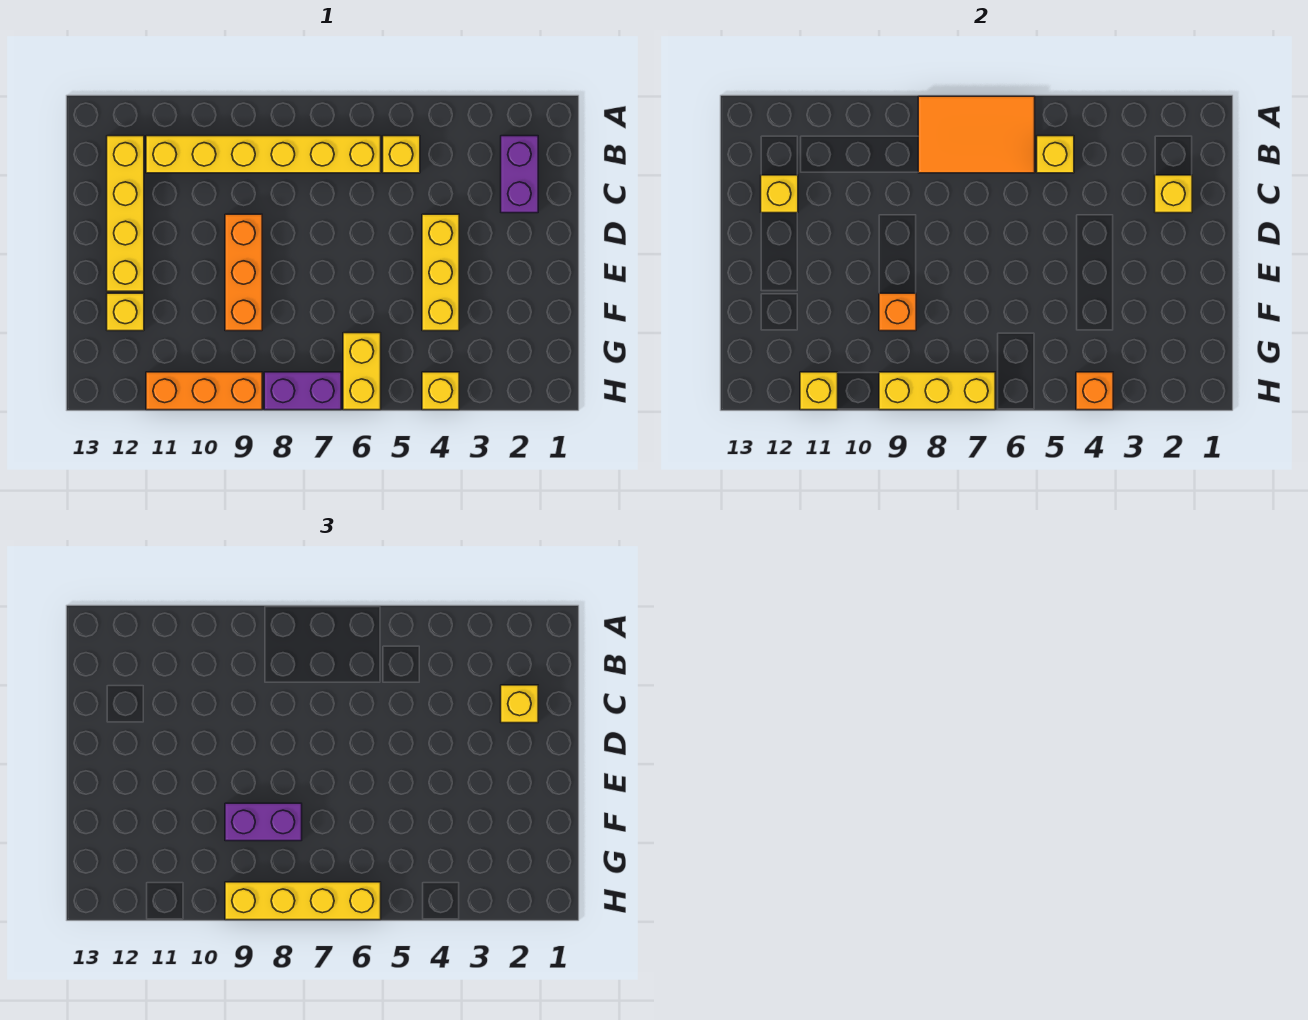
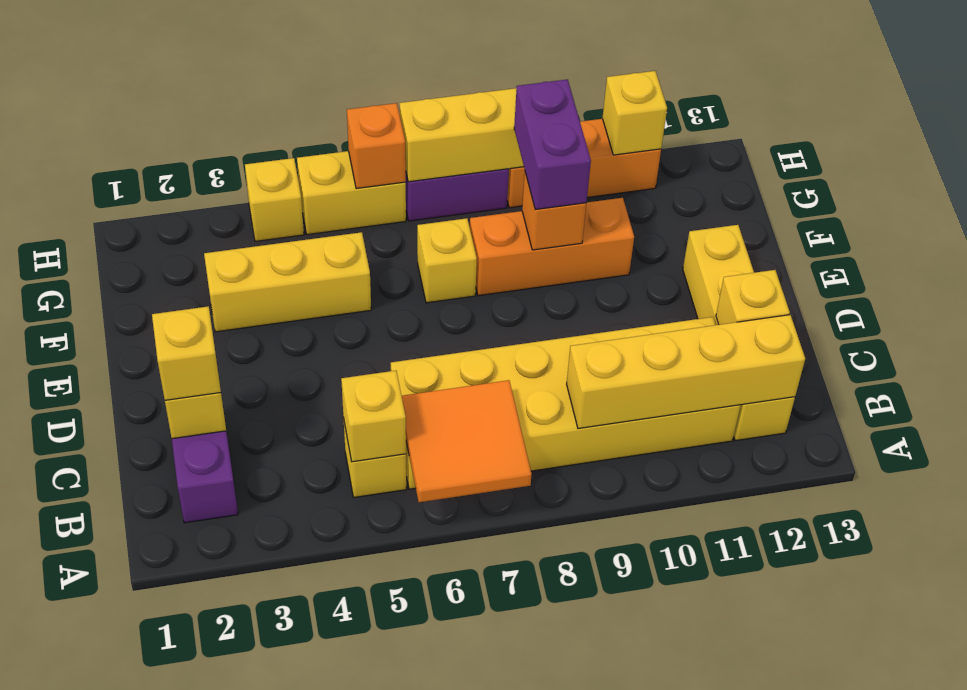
orange tile A6:B8 level 2 -> orange tile A6:B7 level 2
yellow brick B6:B11 level 1 -> yellow brick B6:C11 level 1
yellow brick D4:F4 level 1 -> yellow brick F3:F5 level 1
orange brick D9:F9 level 1 -> orange brick F8:F10 level 1
purple brick F8:F9 level 3 -> purple brick F9:G9 level 3
yellow brick F12 level 1 -> yellow brick F7 level 1
yellow brick G6:H6 level 1 -> yellow brick H5:H6 level 1
orange brick H4 level 2 -> orange brick H6 level 2
yellow brick H6:H9 level 3 -> yellow brick B9:B12 level 2

